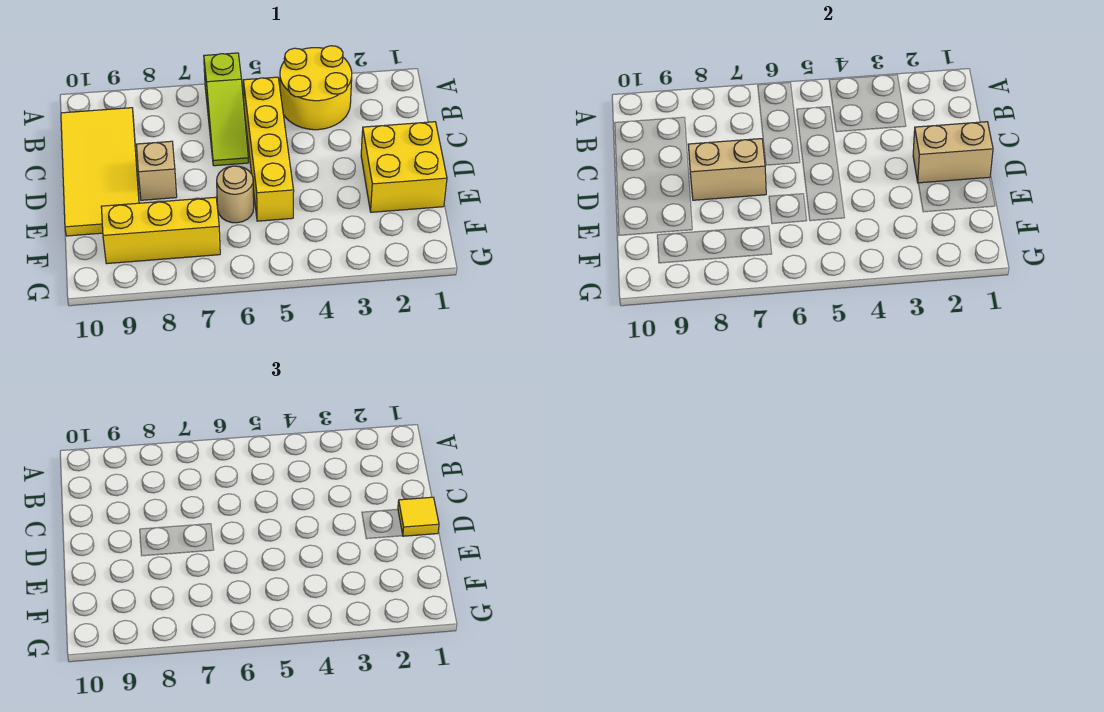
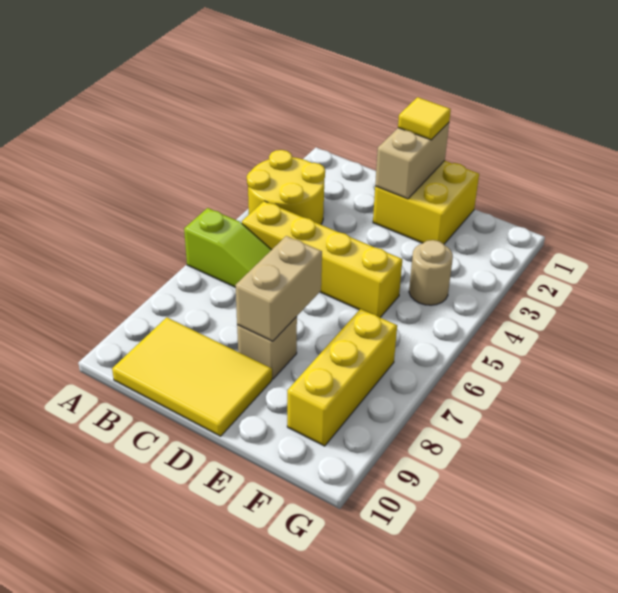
yellow tile B9:E10 level 1 -> yellow tile B9:D10 level 1
tan round brick E6 level 1 -> tan round brick F4 level 1

